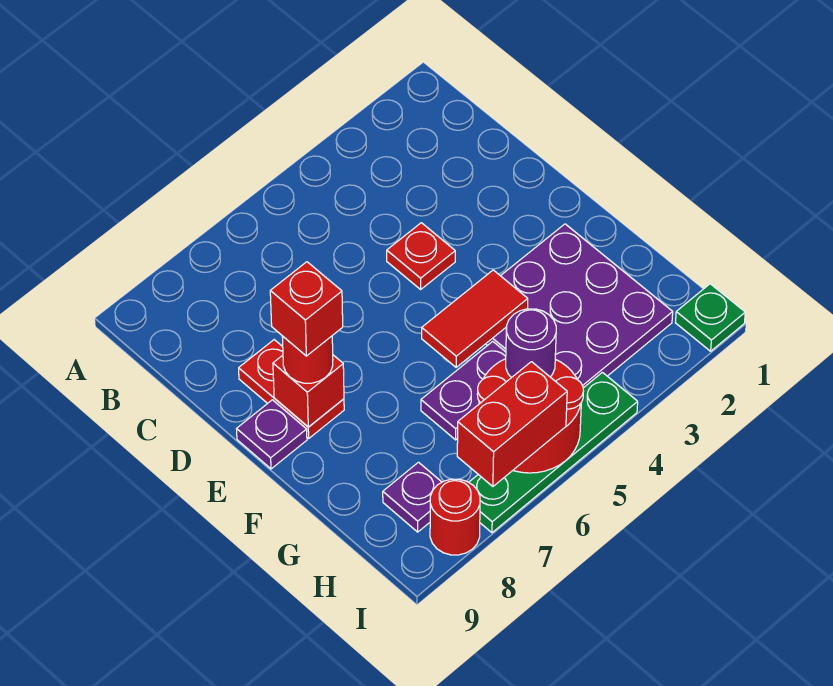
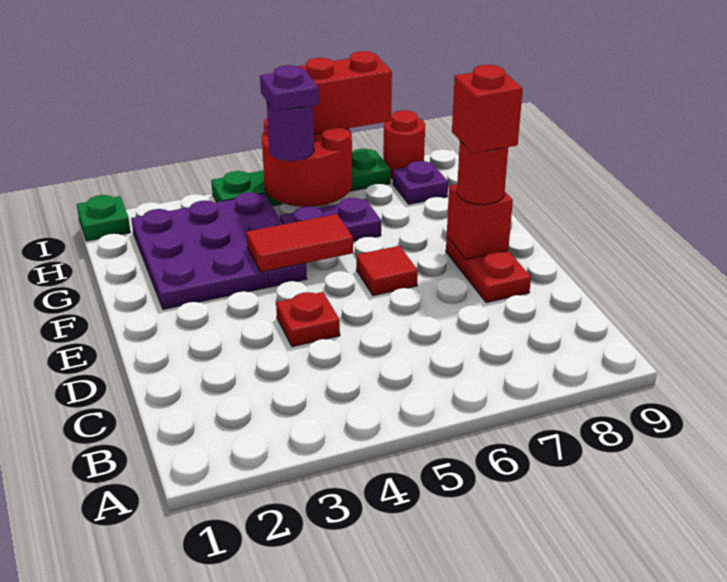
none -> red tile E6 level 1
purple plate E9 level 1 -> purple plate H5 level 4

